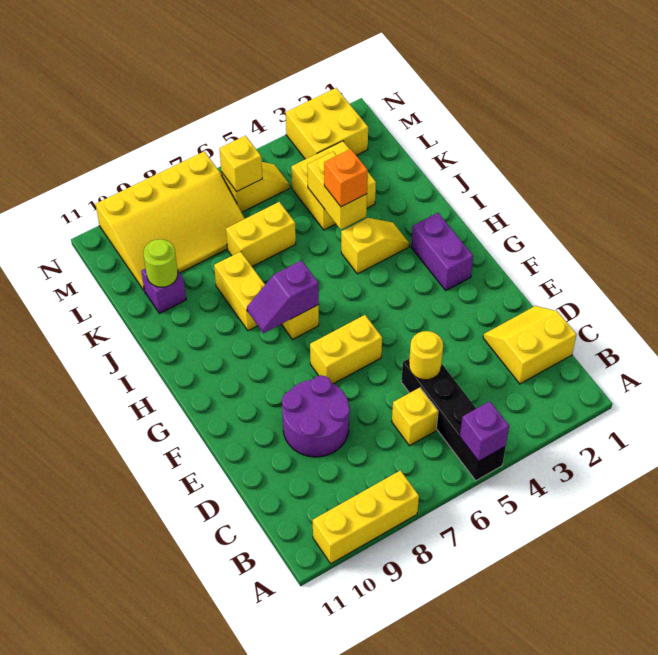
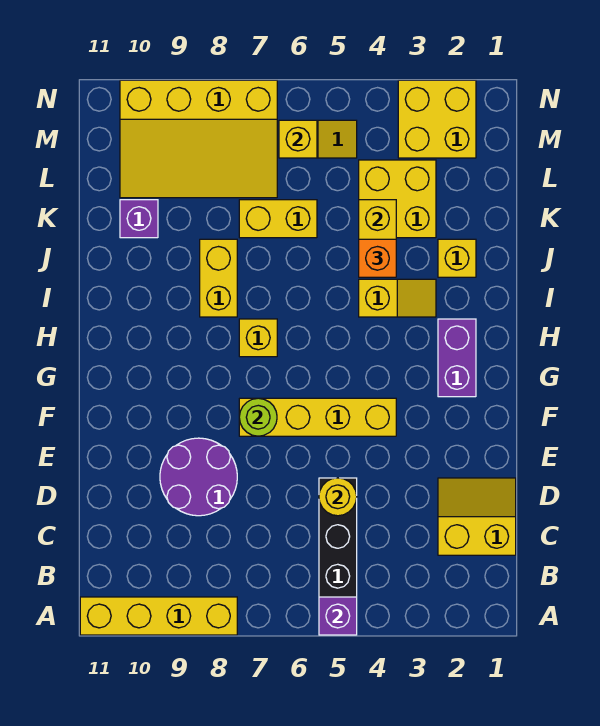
yellow brick A8:A10 level 1 -> yellow brick A8:A11 level 1
yellow brick C6 level 1 -> yellow brick J2 level 1
yellow brick F6:F7 level 1 -> yellow brick F4:F7 level 1
purple slope H7:H8 level 2 top 7 -> none
lime round brick K10 level 2 -> lime round brick F7 level 2

